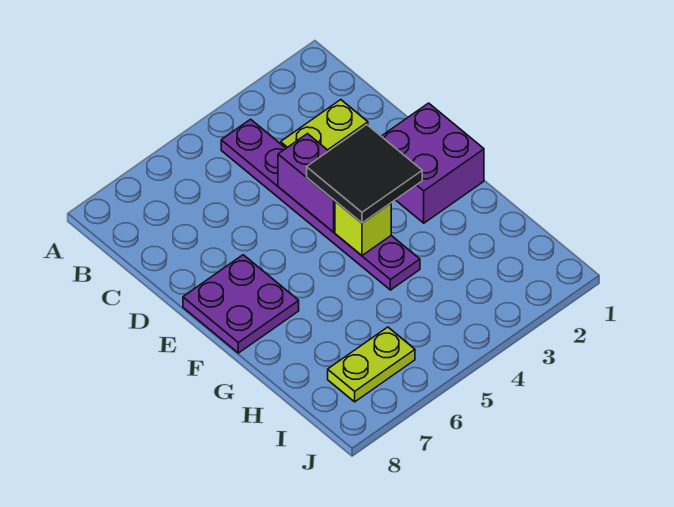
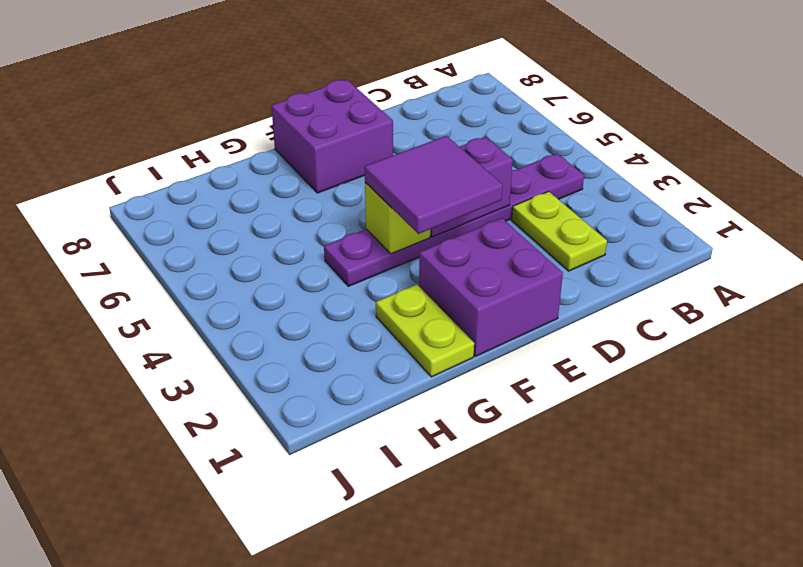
black tile E3:F4 level 3 -> purple tile E3:F4 level 3
purple plate E7:F8 level 1 -> purple brick E7:F8 level 1
lime plate I6:I7 level 1 -> lime plate G1:G2 level 1

